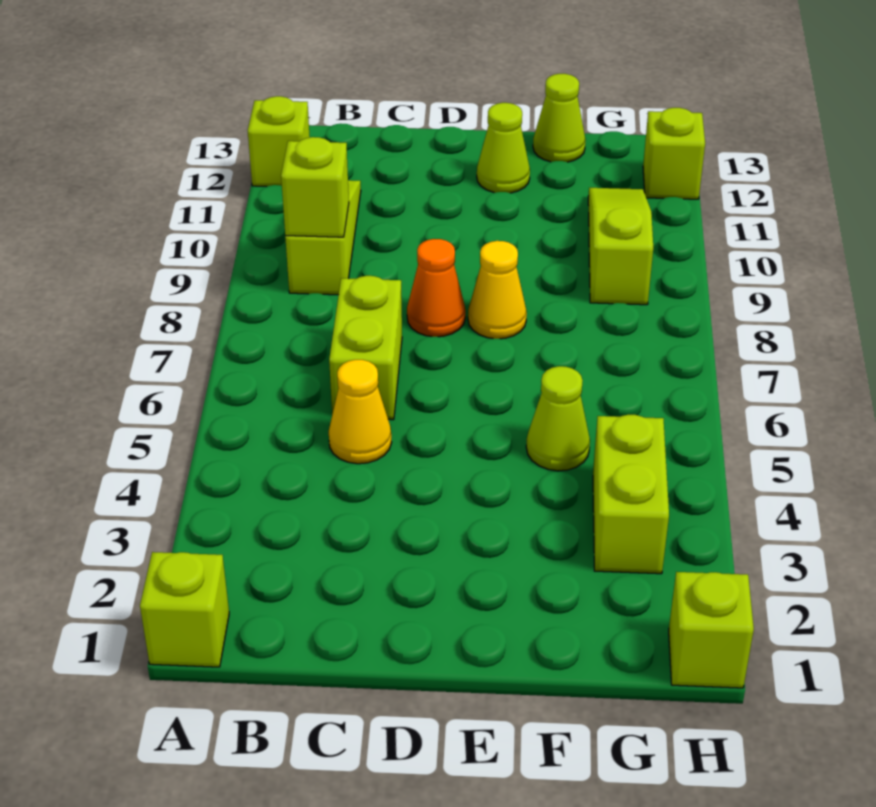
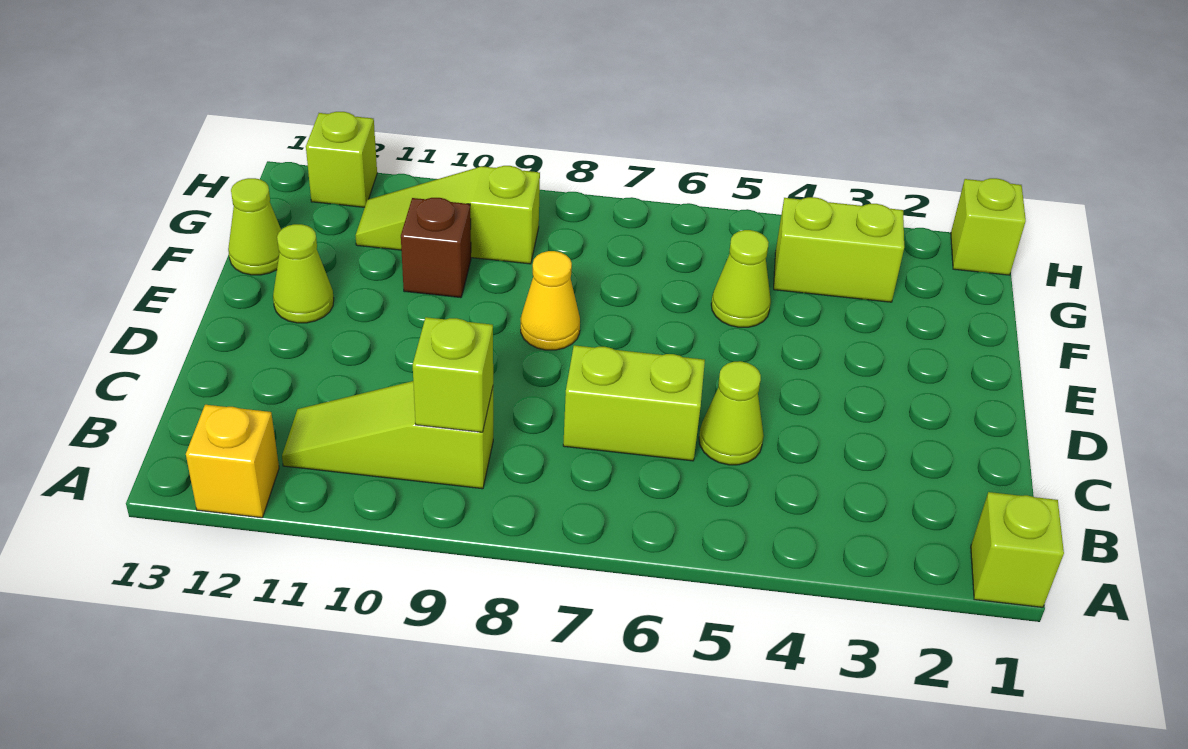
lime brick A12 level 1 -> yellow brick A12 level 1
yellow cone C5 level 1 -> lime cone C5 level 1
orange cone D8 level 1 -> none
none -> brown brick F10 level 1

